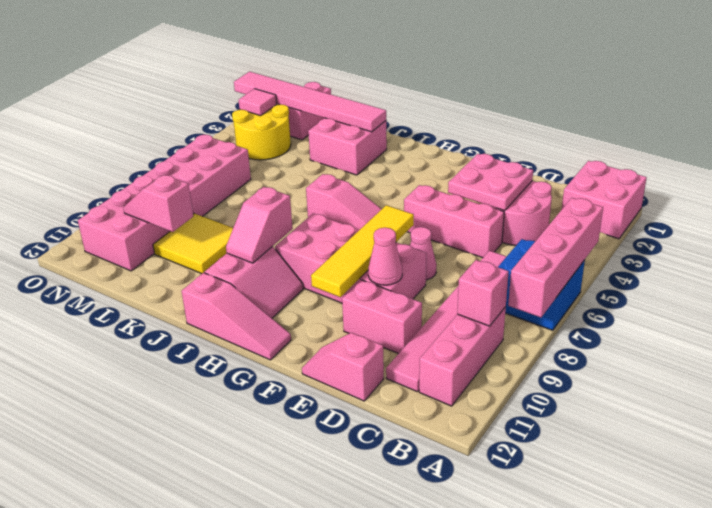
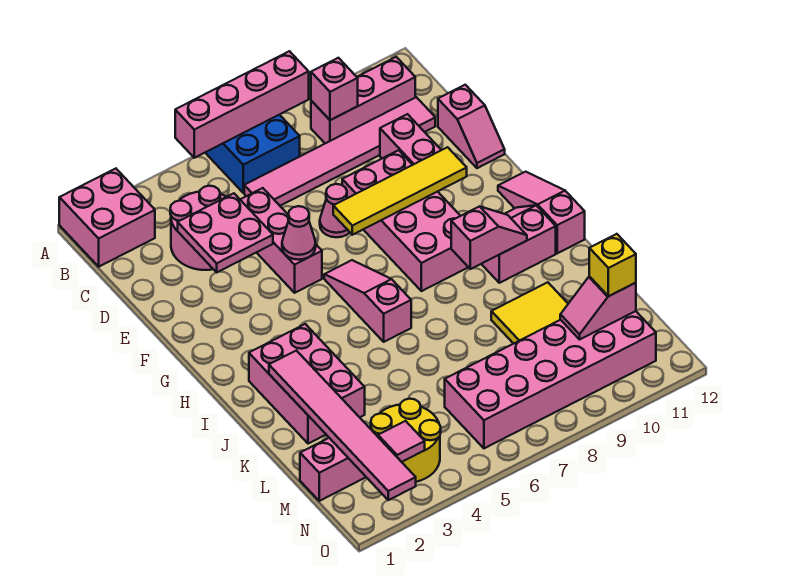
pink cone E9 level 2 -> pink cone F5 level 2
pink brick J2:K3 level 1 -> pink brick I2:K3 level 1
pink slope L10:M10 level 2 top L -> pink slope M10:M11 level 2 top 11
none -> yellow brick M11 level 3

